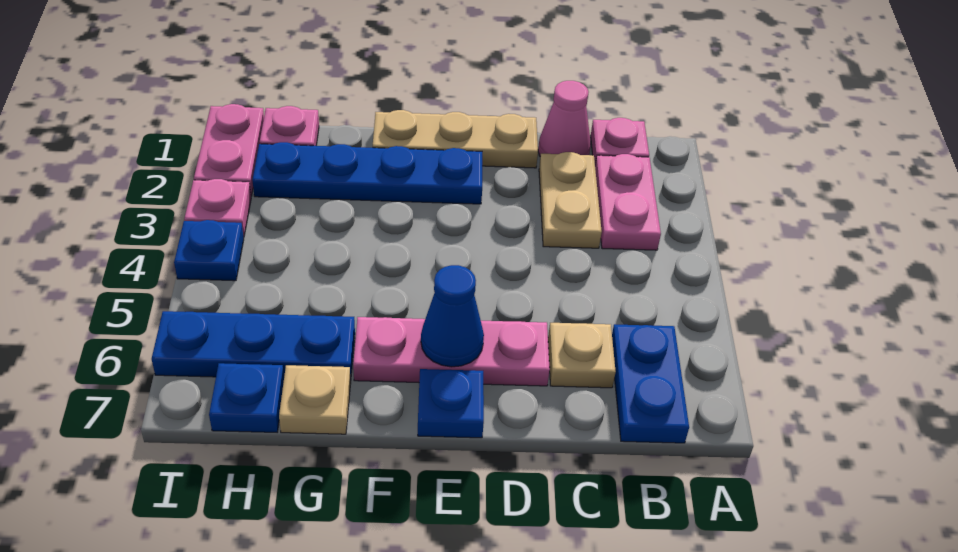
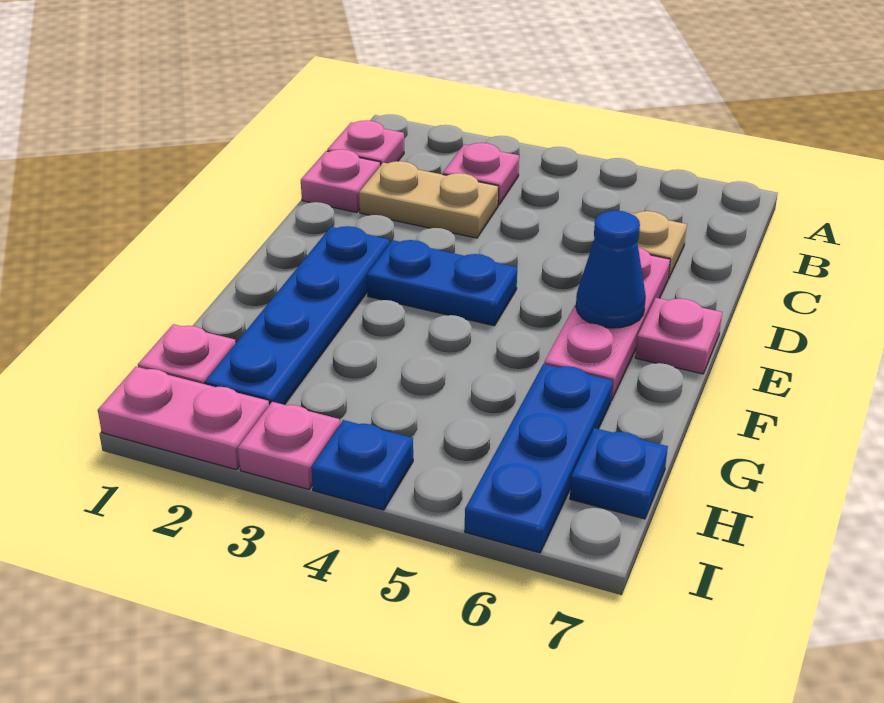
pink plate B2:B3 level 1 -> pink plate B3 level 1
blue plate B6:B7 level 1 -> blue plate E3:E4 level 1
pink cone C1 level 1 -> pink plate C1 level 1
tan plate D1:F1 level 1 -> none
blue plate E7 level 1 -> pink plate E7 level 1
tan plate G7 level 1 -> none

